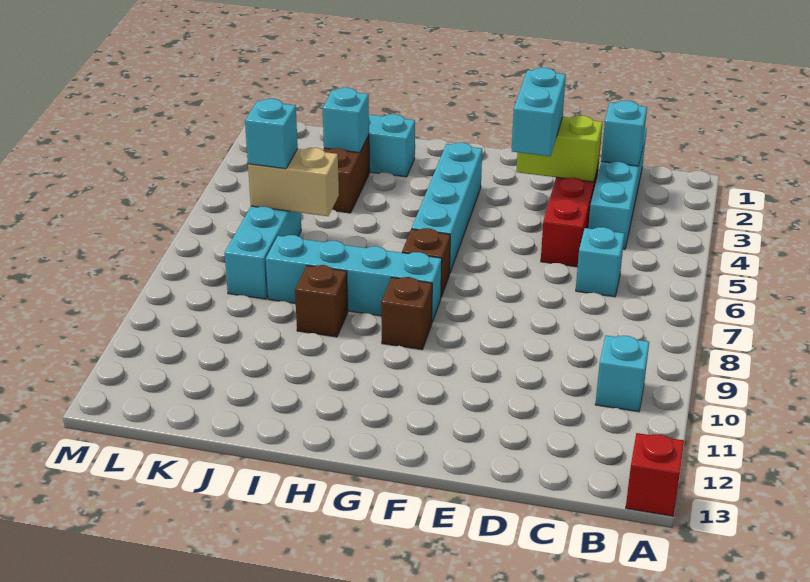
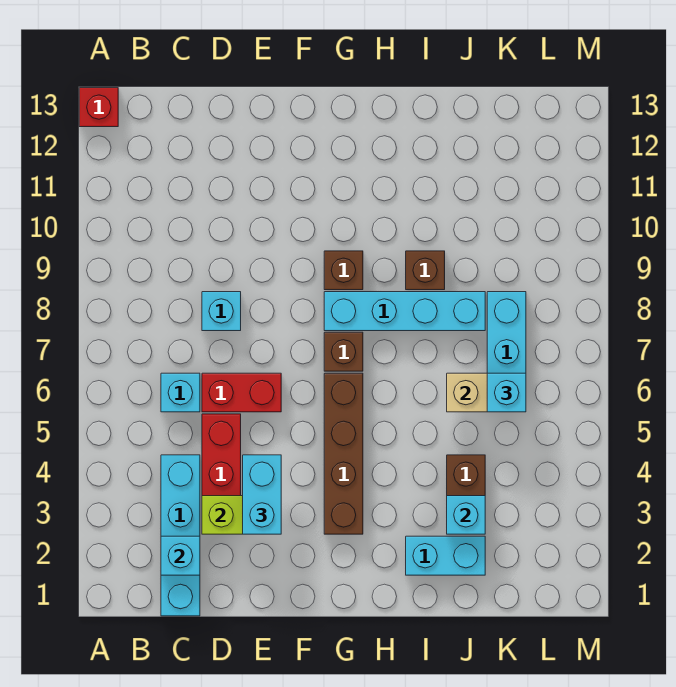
cyan brick B10 level 1 -> cyan brick D8 level 1
none -> red brick D6:E6 level 1
cyan brick G3:G6 level 1 -> brown brick G3:G6 level 1

